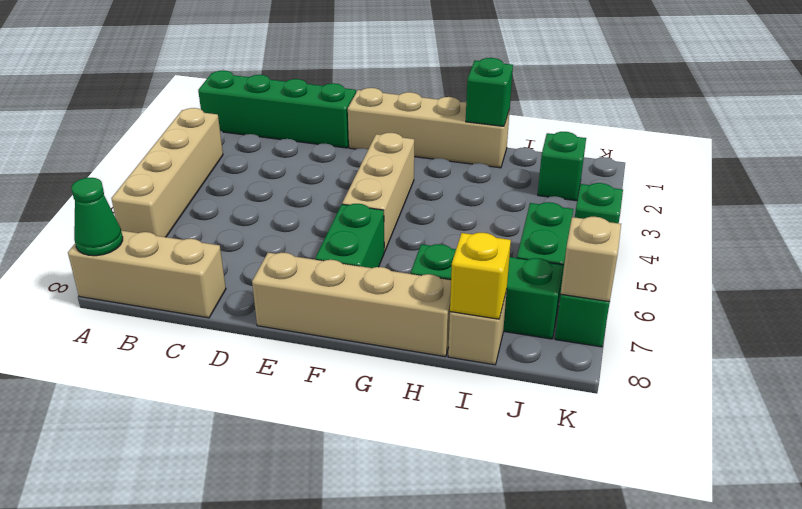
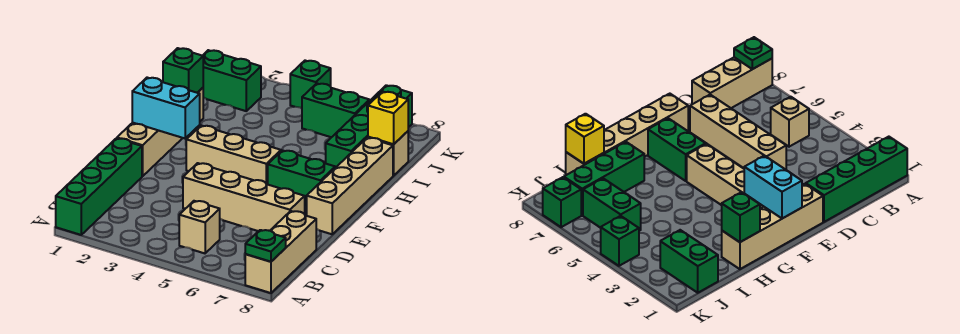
tan brick A3:A6 level 1 -> tan brick D4:D7 level 1
green cone A8 level 2 -> green plate A8 level 2
none -> cyan brick F1:F2 level 2
green brick J2 level 1 -> green brick J1:J2 level 1
tan brick K7 level 2 -> tan brick B5 level 1

